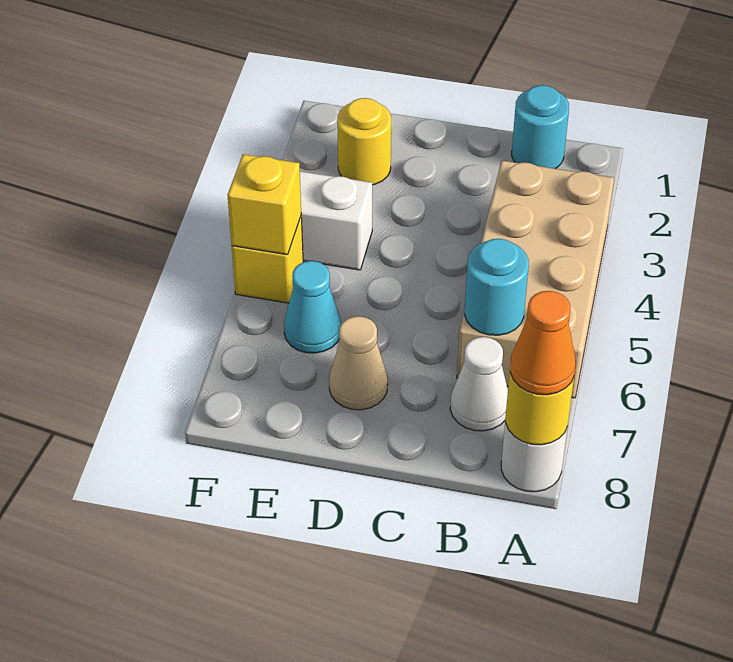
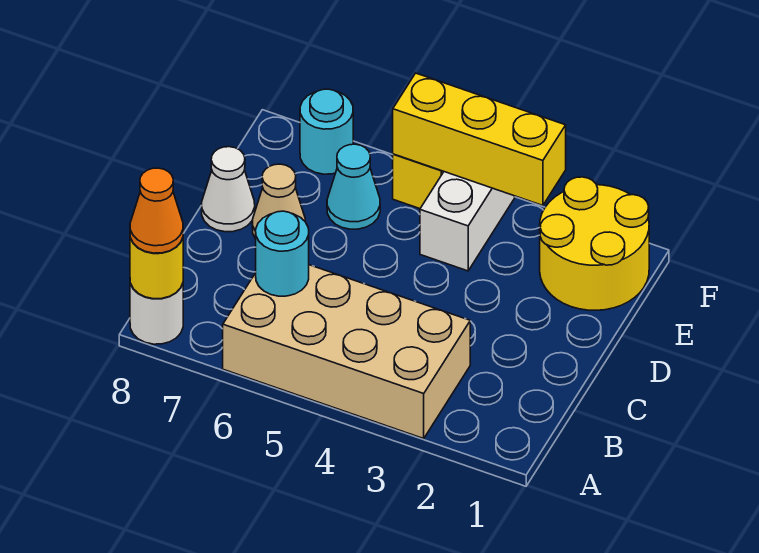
cyan round brick B1 level 1 -> cyan round brick F7 level 1
white cone B7 level 1 -> white cone D8 level 1
yellow round brick E2 level 1 -> yellow round brick E1:F2 level 1
yellow brick F5 level 2 -> yellow brick F3:F5 level 2

